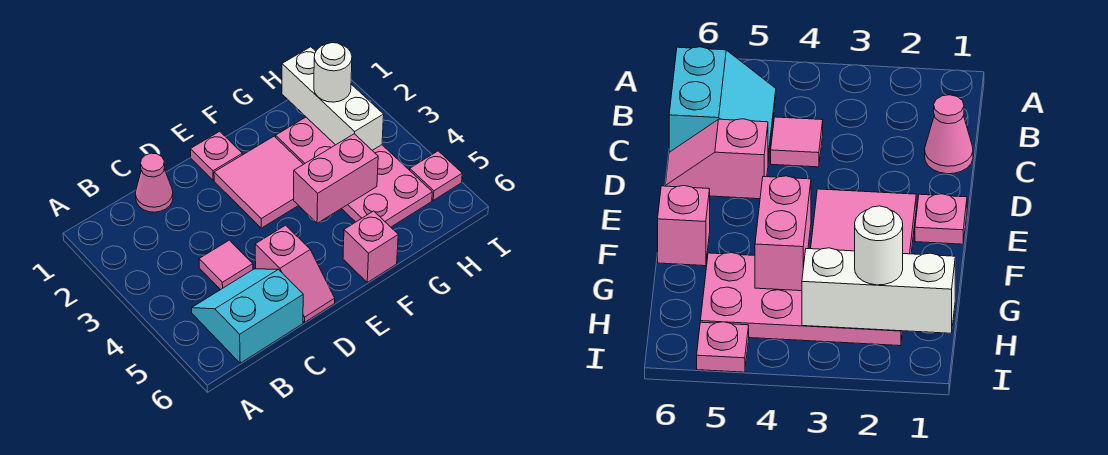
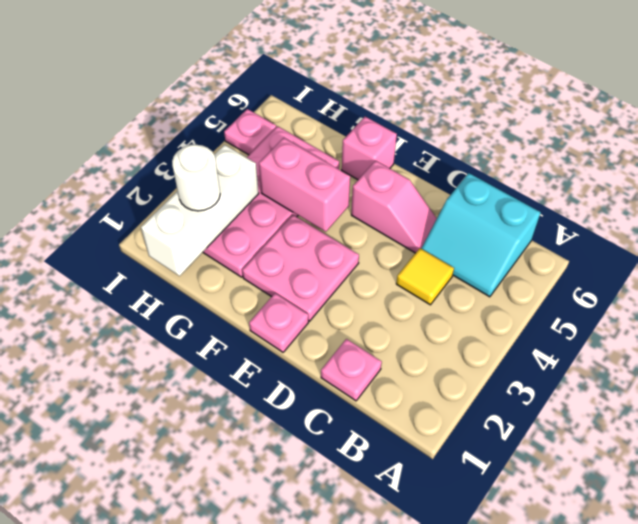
pink cone C1 level 1 -> pink plate C1 level 1
pink tile C4 level 1 -> yellow tile C4 level 1
pink slope D5:D6 level 1 top 5 -> pink slope D5:E5 level 1 top E
pink tile E2:F3 level 1 -> pink plate E2:F3 level 1

